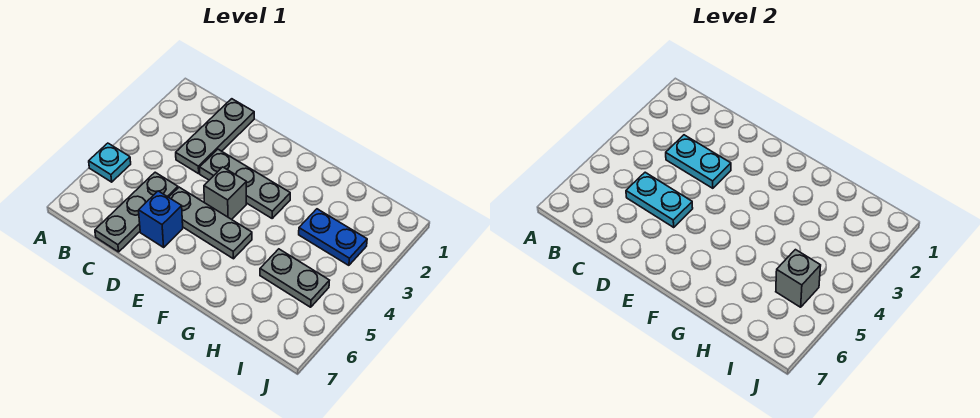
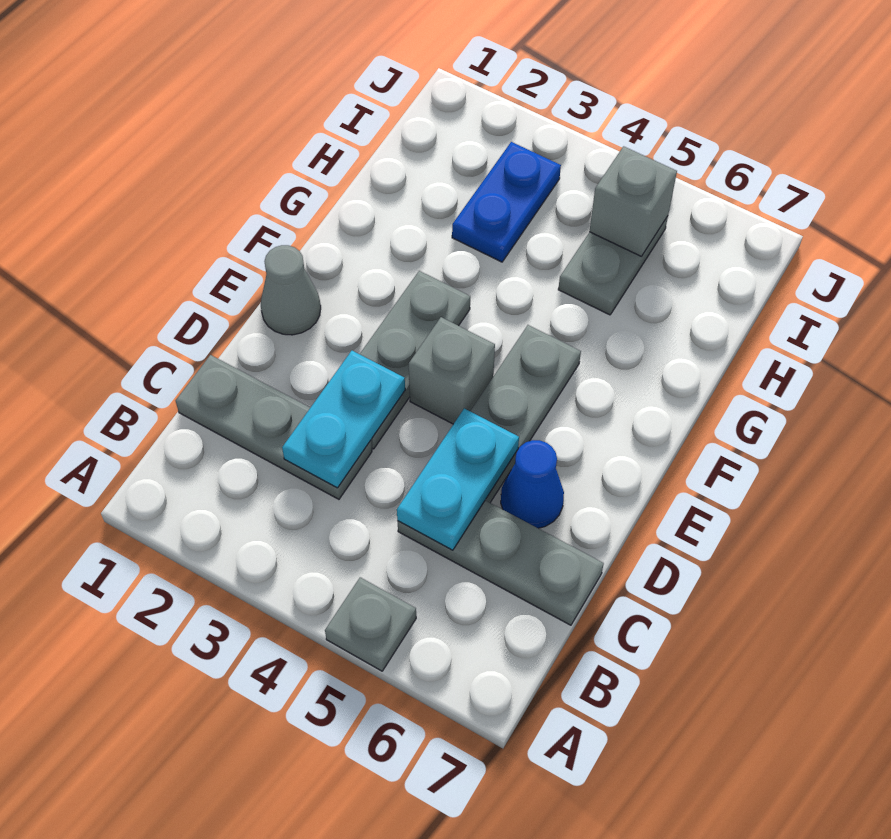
cyan plate A5 level 1 -> grey plate A5 level 1
blue brick D6 level 1 -> blue cone D6 level 1
none -> grey cone E1 level 1

